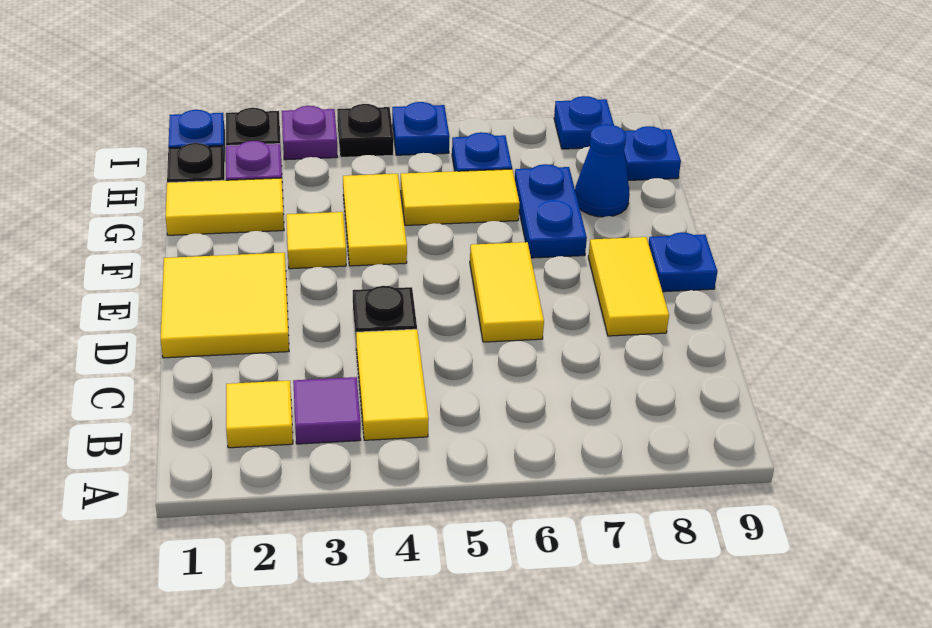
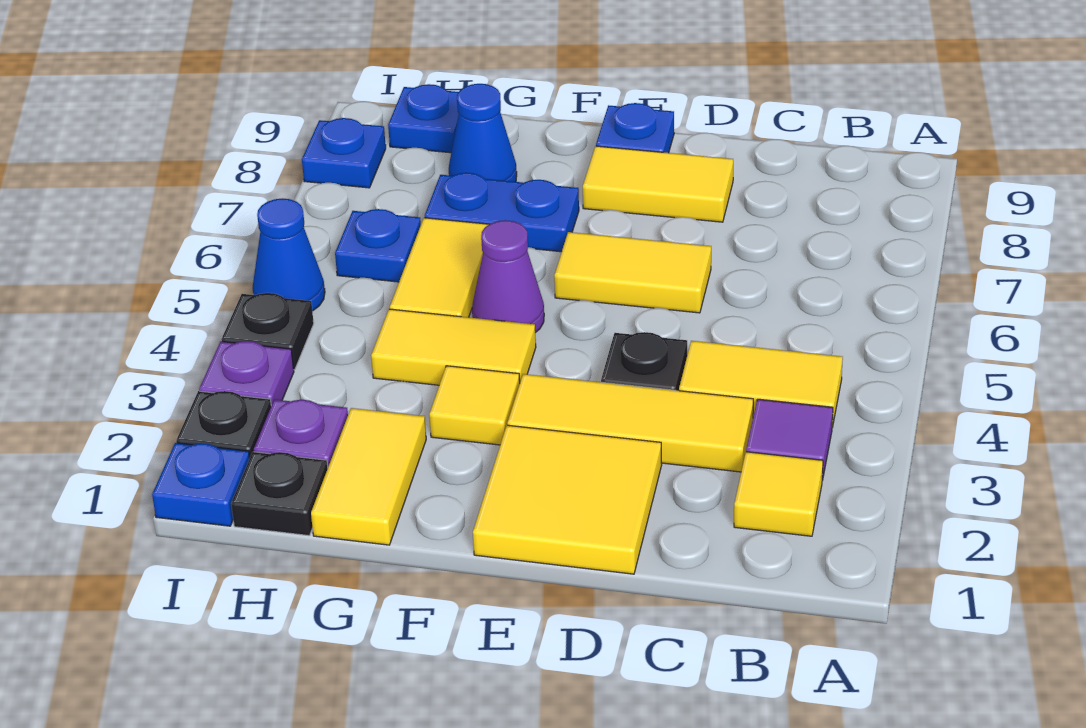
none -> yellow tile C3:E3 level 1
none -> purple cone F5 level 1
blue plate I5 level 1 -> blue cone I5 level 1

